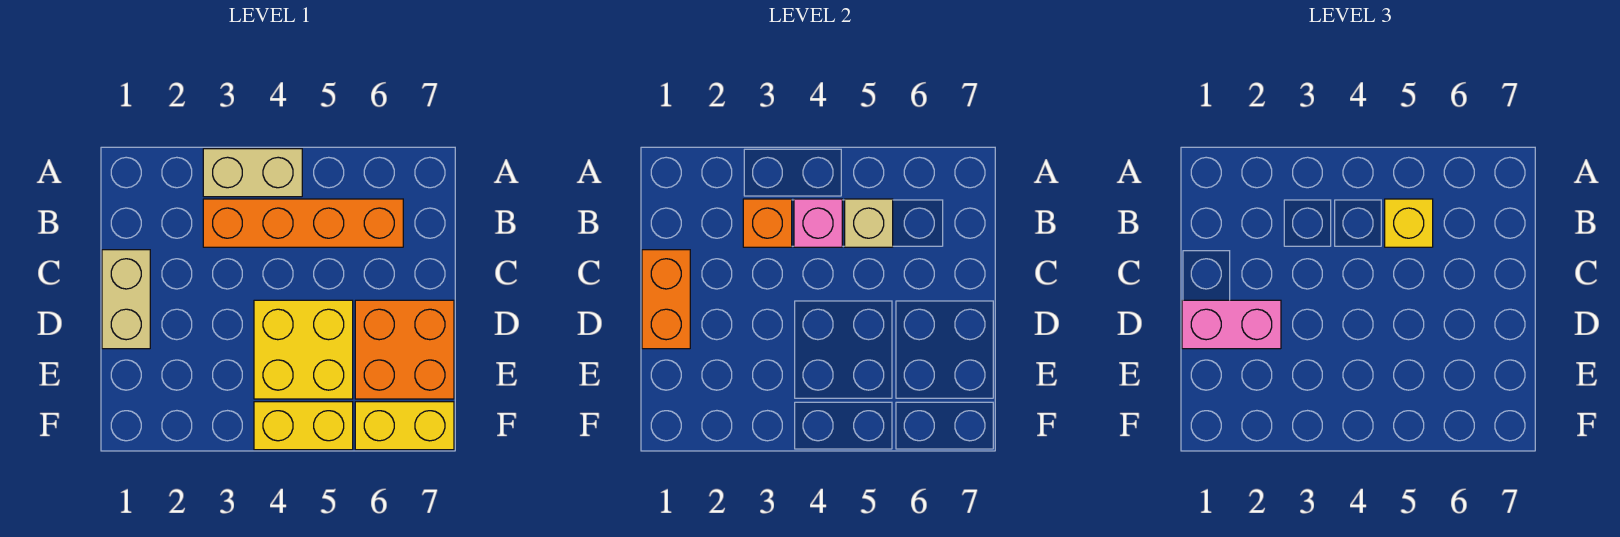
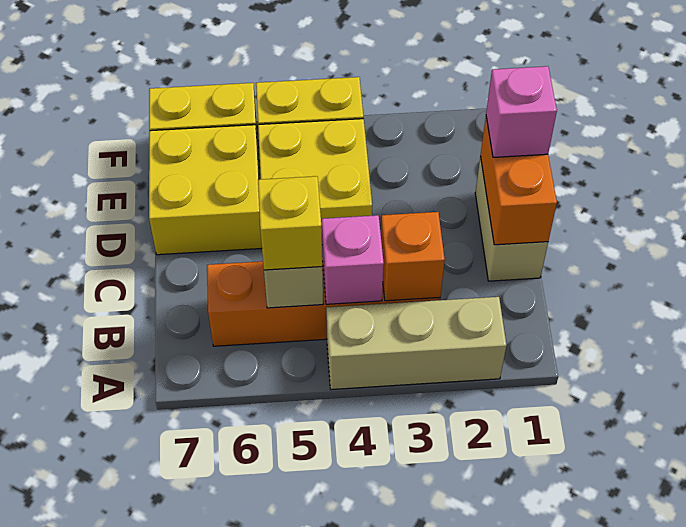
tan brick A3:A4 level 1 -> tan brick A2:A4 level 1
pink brick D1:D2 level 3 -> pink brick D1 level 3
orange brick D6:E7 level 1 -> yellow brick D6:E7 level 1

